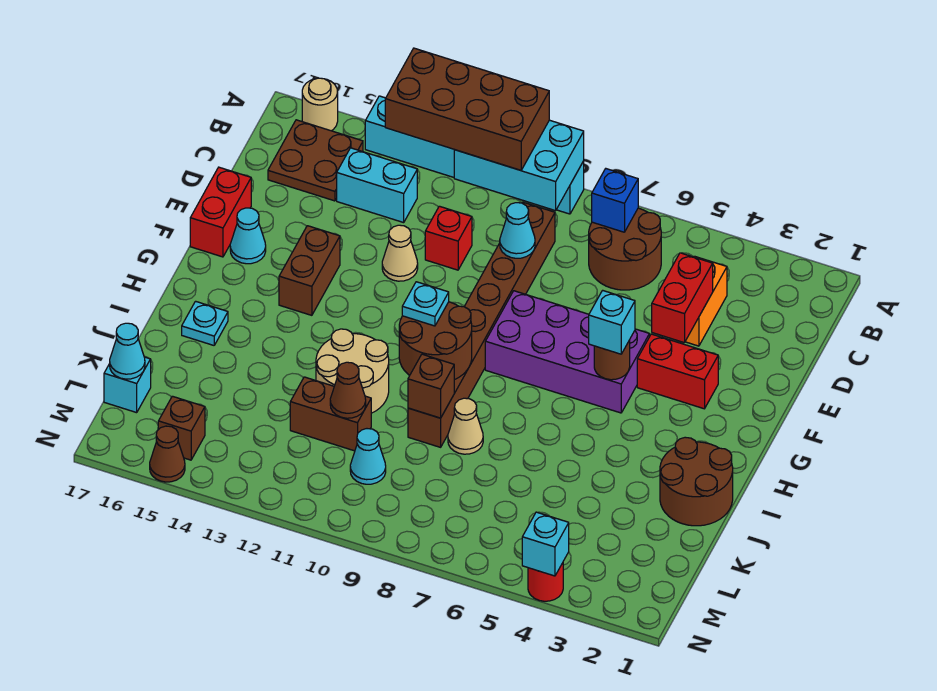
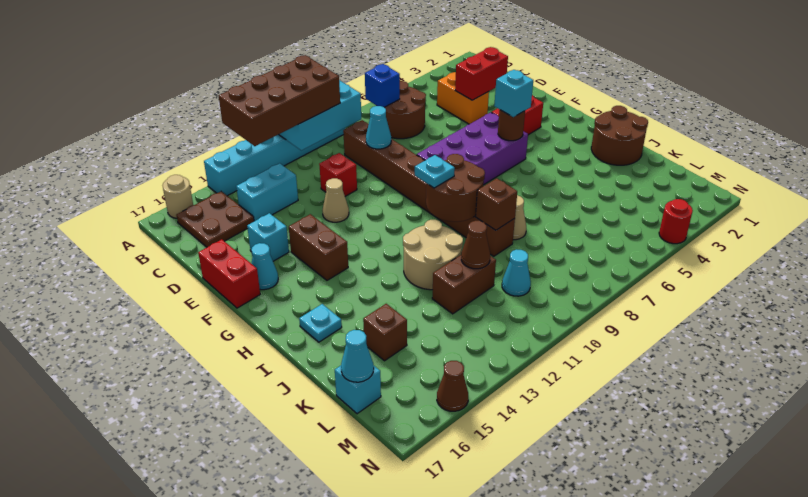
red brick D4:E4 level 2 -> red brick D3:D4 level 2
brown brick M15 level 1 -> brown brick K15 level 1
cyan brick N4 level 2 -> cyan brick E15 level 1

